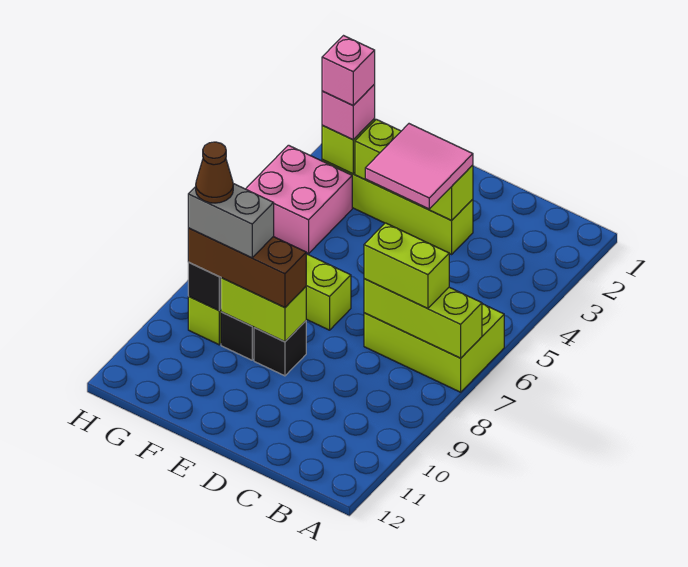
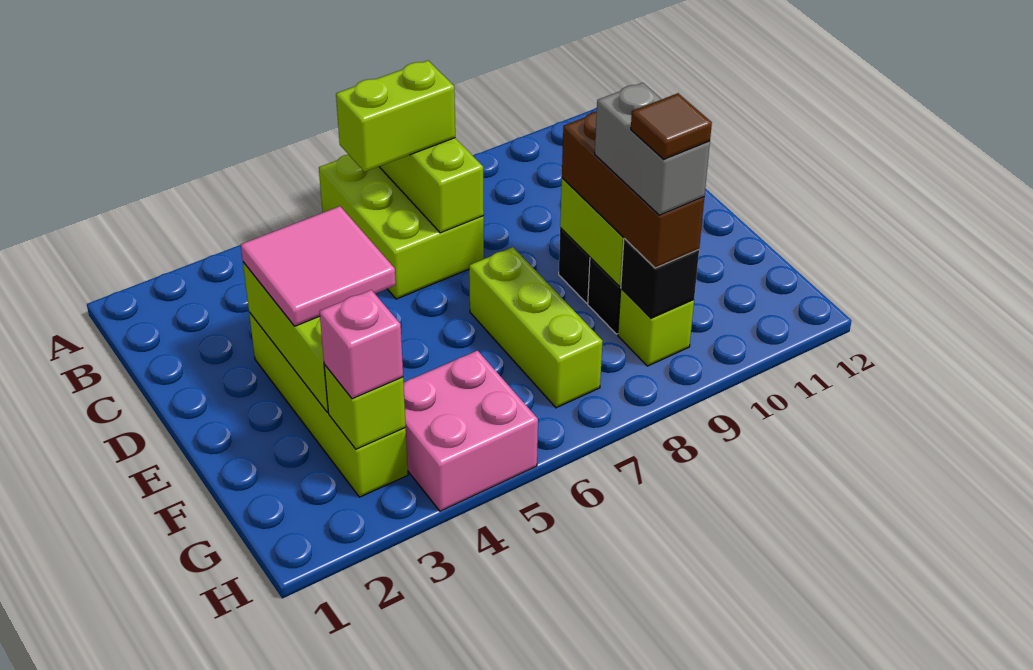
lime brick B7:C7 level 3 -> lime brick B6:B7 level 3
pink brick G3 level 4 -> none
brown cone G9 level 5 -> brown tile G9 level 5

